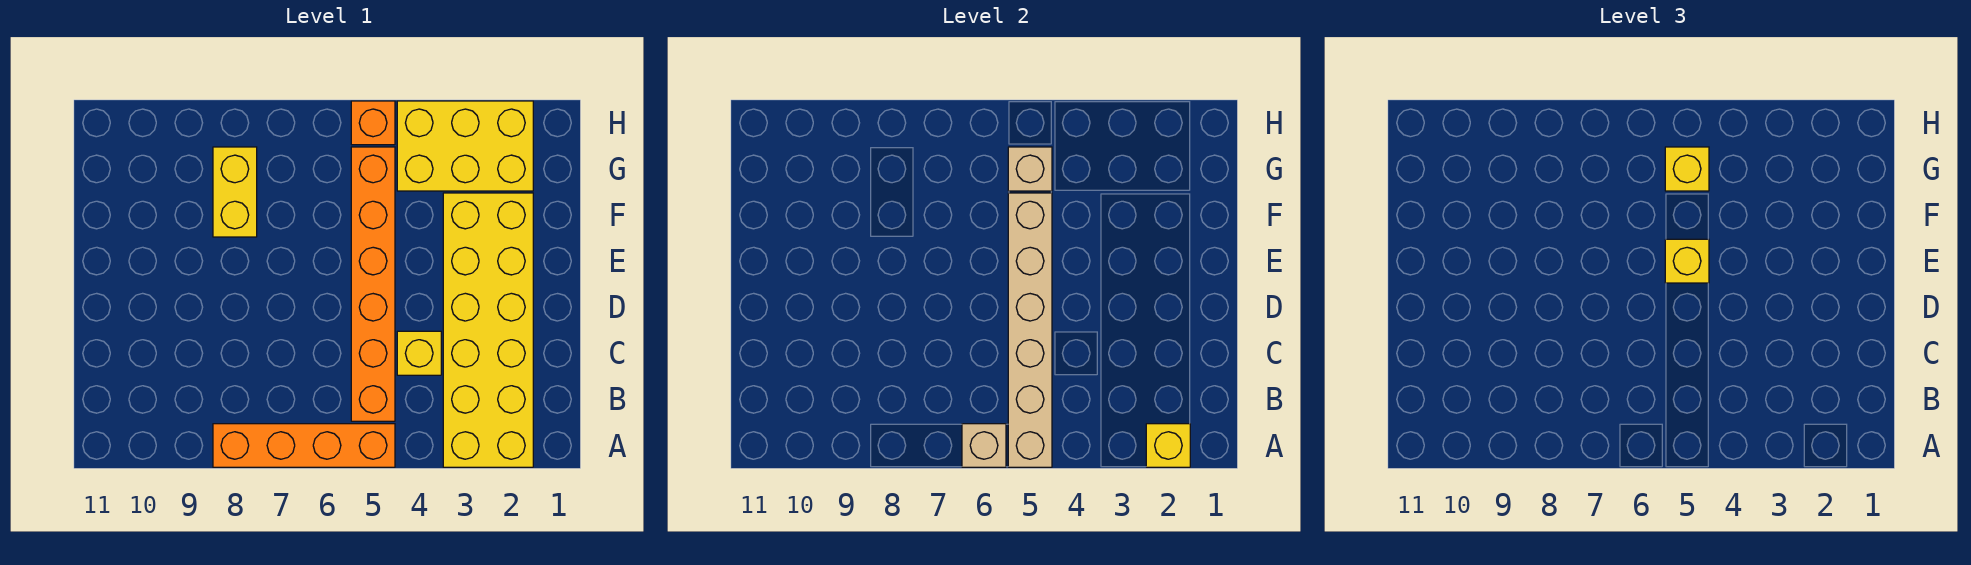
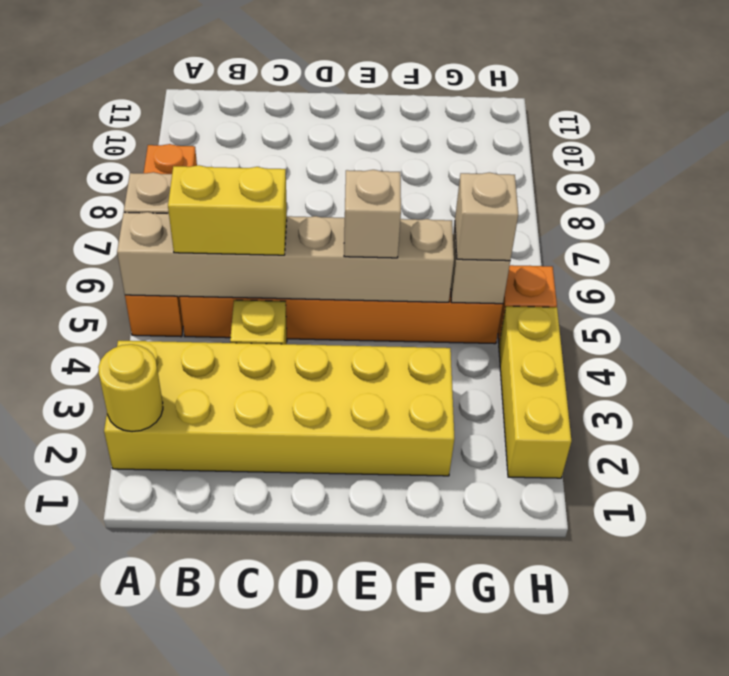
yellow brick A2 level 2 -> yellow round brick A2 level 2
yellow brick E5 level 3 -> tan brick E5 level 3
yellow brick F8:G8 level 1 -> yellow brick B5:C5 level 3
yellow brick G2:H4 level 1 -> yellow brick H2:H4 level 1
yellow brick G5 level 3 -> tan brick G5 level 3

